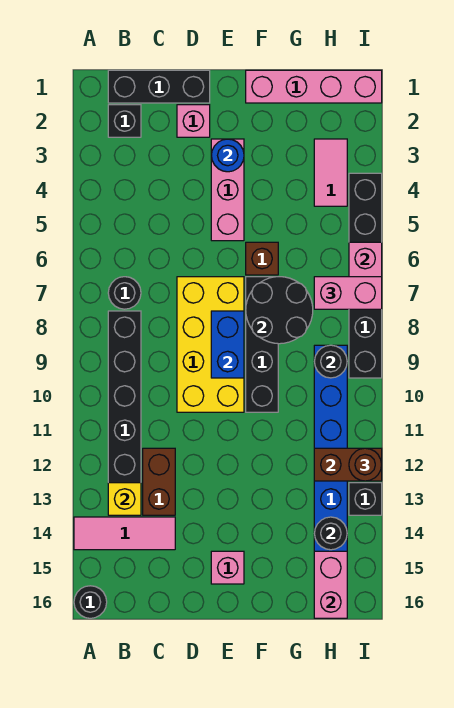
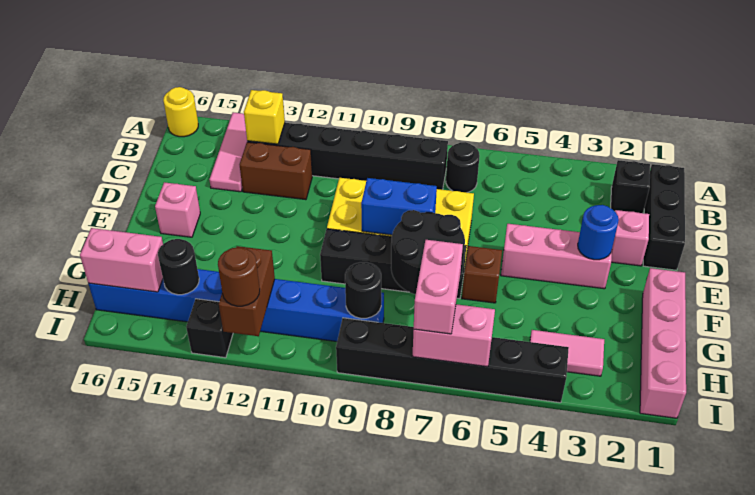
black round brick A16 level 1 -> yellow round brick A16 level 1

